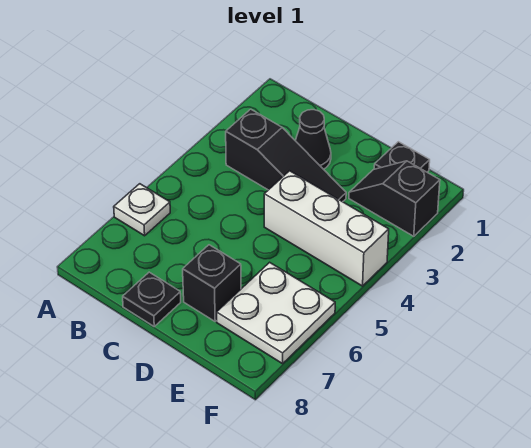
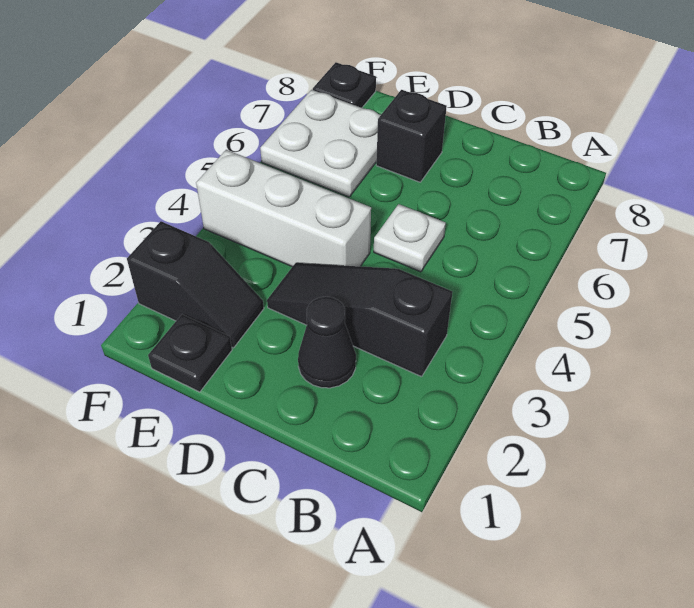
white plate A6 level 1 -> white plate C5 level 1
black plate C8 level 1 -> black plate F8 level 1

